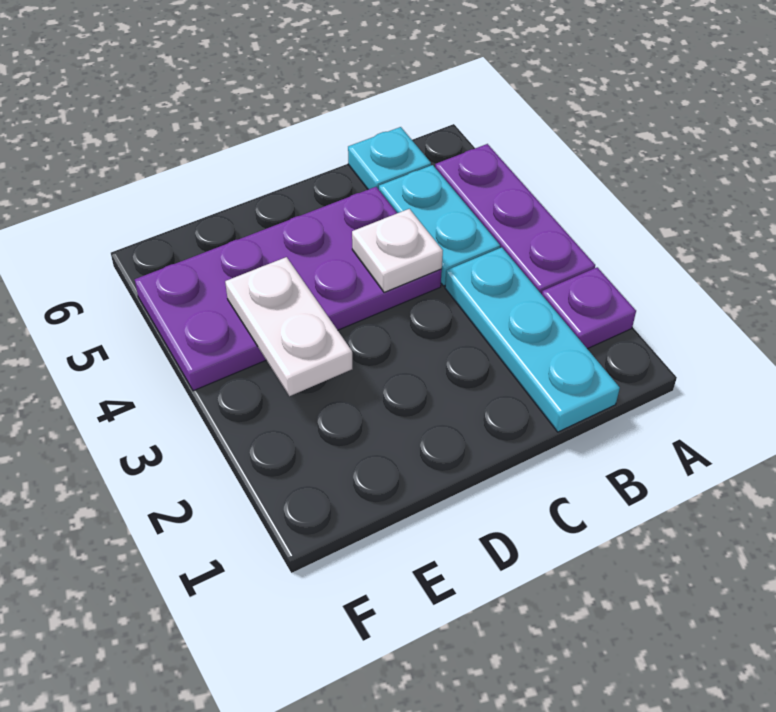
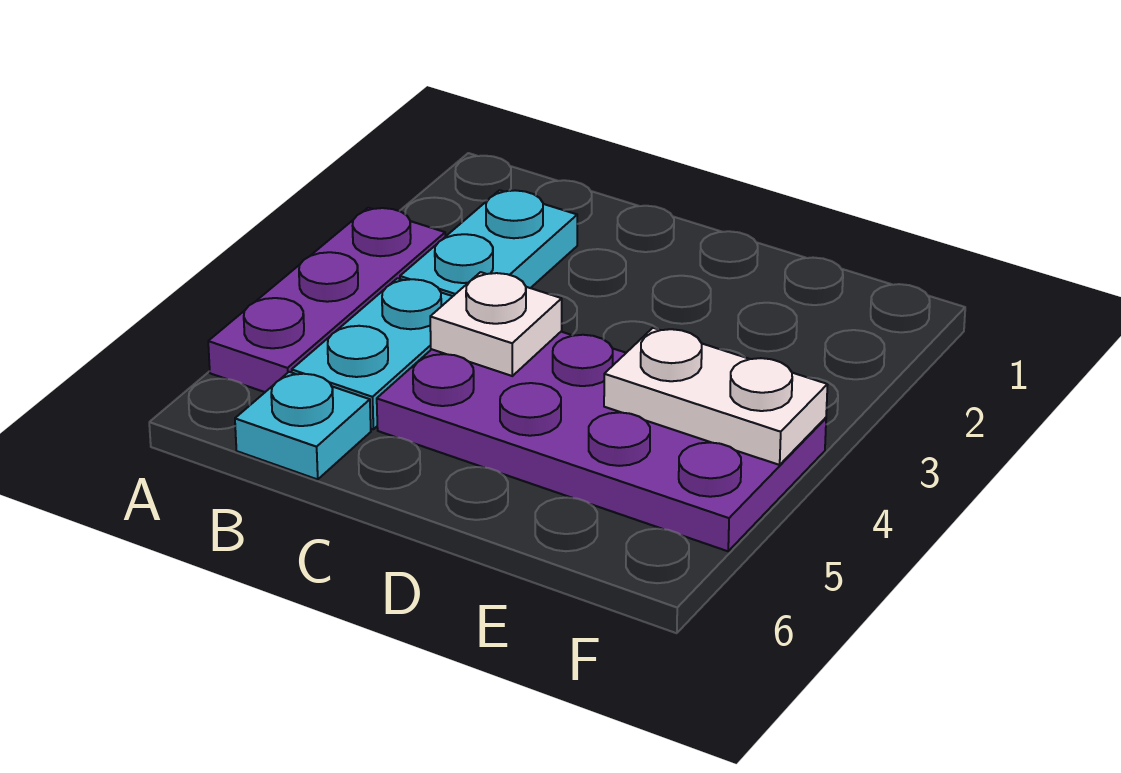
purple plate A2 level 1 -> none
cyan plate B1:B3 level 1 -> cyan plate B2:B3 level 1
white plate E3:E4 level 2 -> white plate E4:F4 level 2

